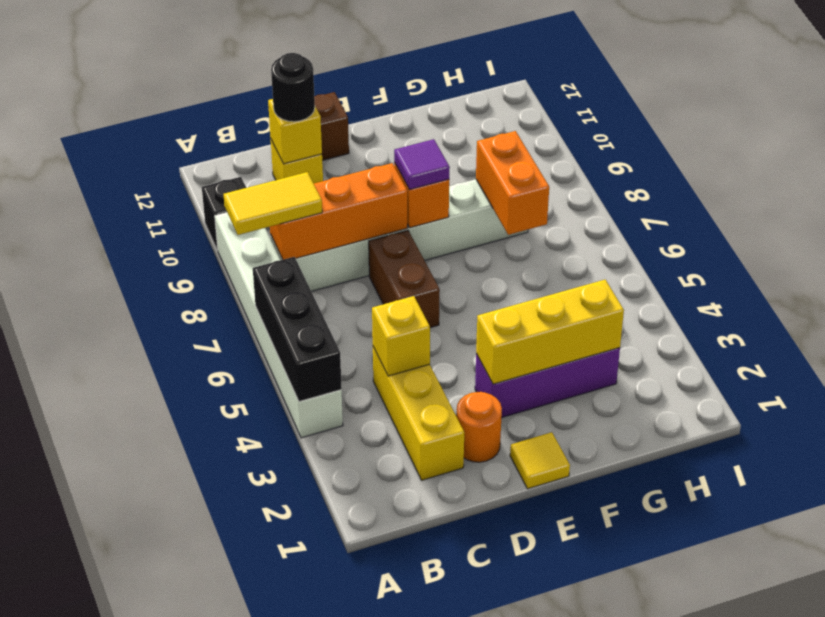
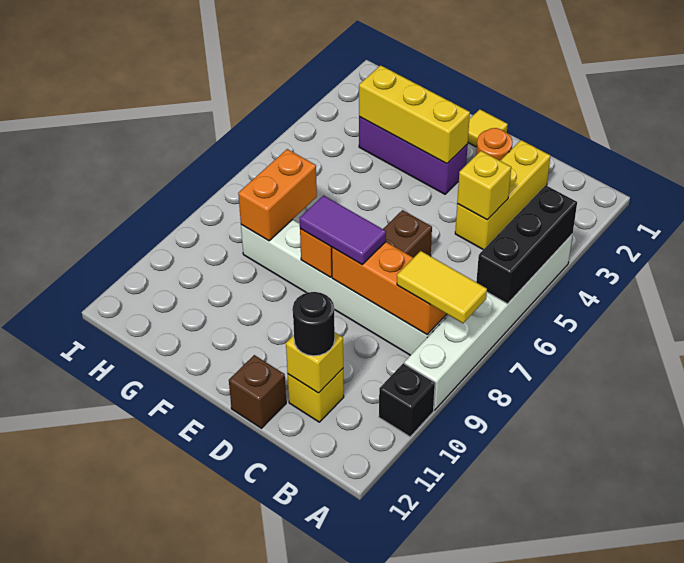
purple tile E8 level 3 -> purple tile D8:E8 level 3

